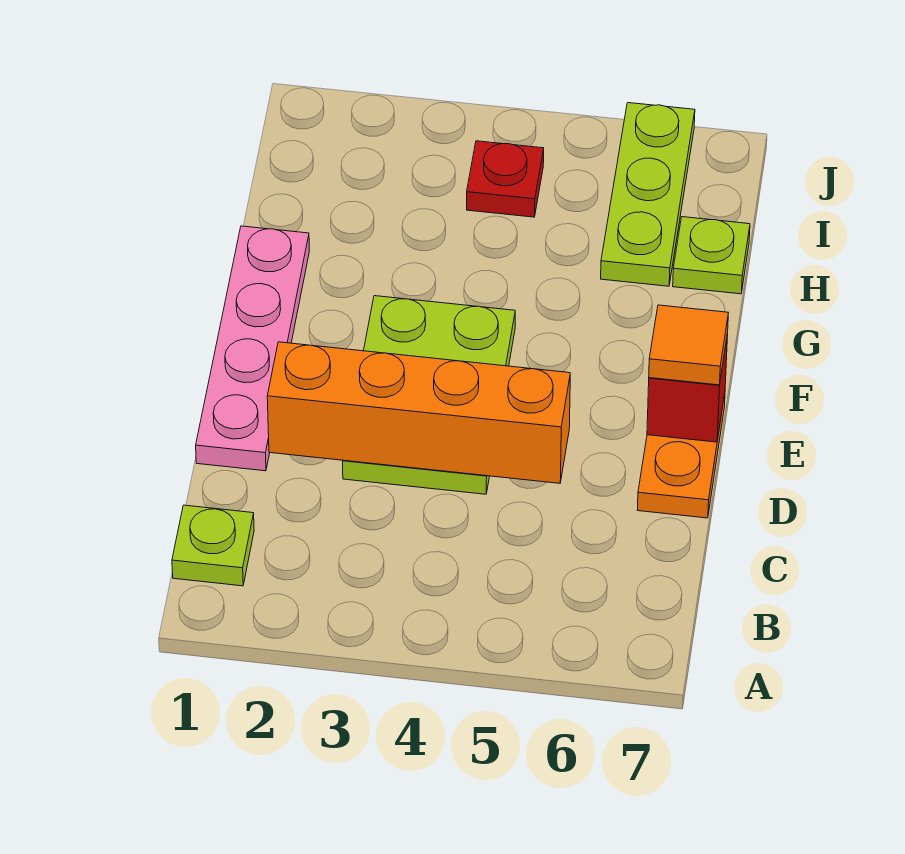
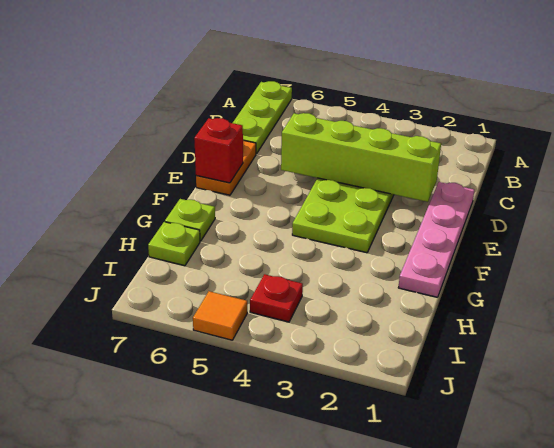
lime plate B1 level 1 -> lime plate G7 level 1
orange brick D2:D5 level 2 -> lime brick D2:D5 level 2
orange tile E7 level 3 -> orange tile J5 level 1
lime plate H6:J6 level 1 -> lime plate A7:C7 level 1

